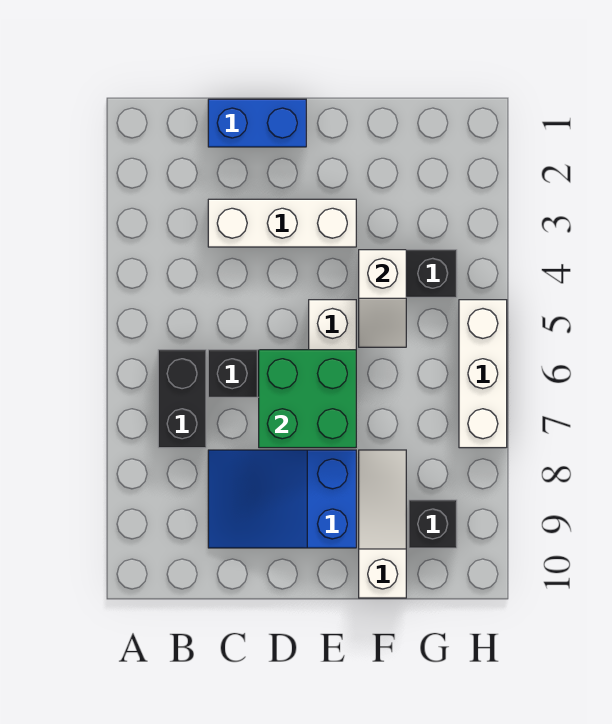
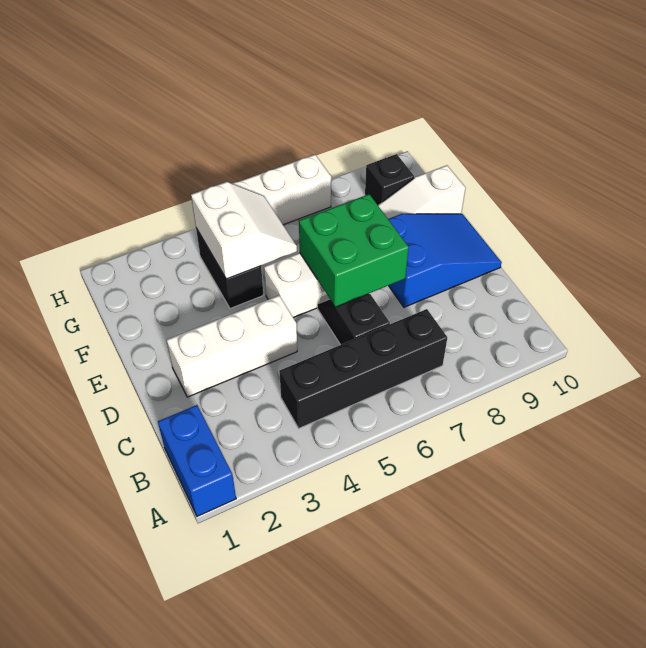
black brick B6:B7 level 1 -> black brick B4:B7 level 1
blue brick C1:D1 level 1 -> blue brick A1:B1 level 1
white brick C3:E3 level 1 -> white brick D2:D4 level 1
blue slope C8:E9 level 1 top E -> blue slope D8:E10 level 1 top 8
white slope F4:F5 level 2 top 4 -> white slope F4:G5 level 2 top 4

